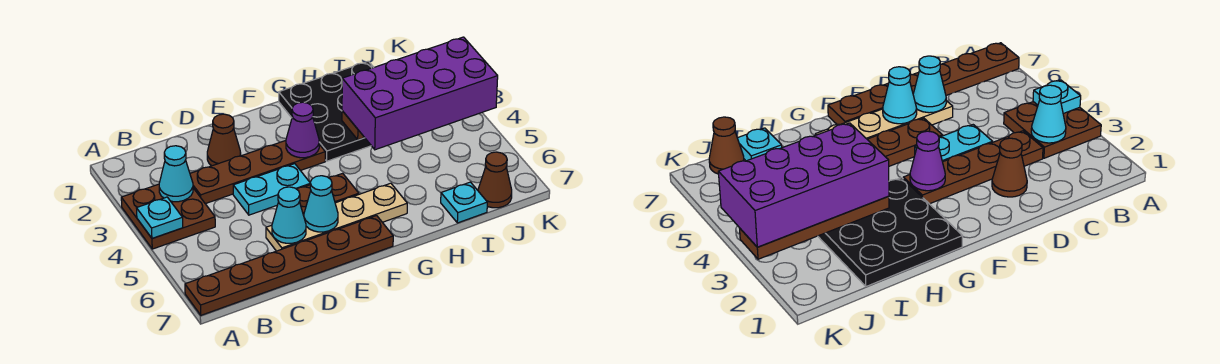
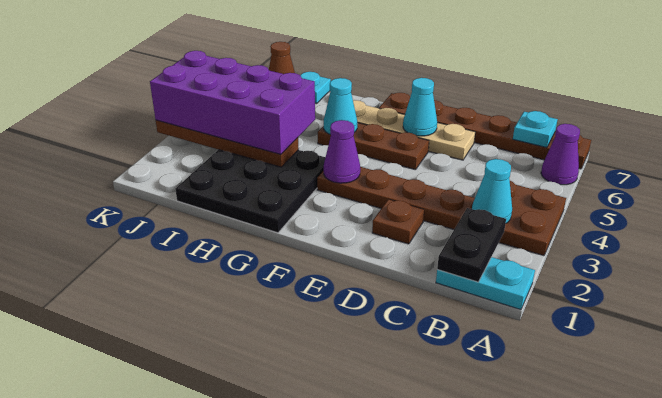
cyan plate A4 level 2 -> cyan plate B7 level 2
none -> purple cone A6 level 1
none -> black plate B1:B2 level 2
brown cone D2 level 1 -> brown plate D2 level 1
cyan plate D4:E4 level 1 -> cyan plate A1:B1 level 1
cyan cone D6 level 2 -> cyan cone G5 level 2
brown plate E5:F5 level 1 -> brown plate E5:G5 level 1

